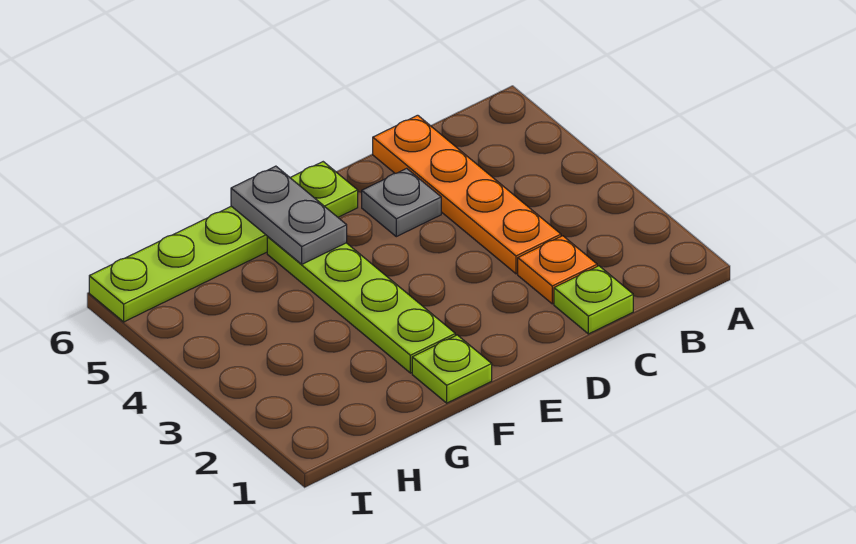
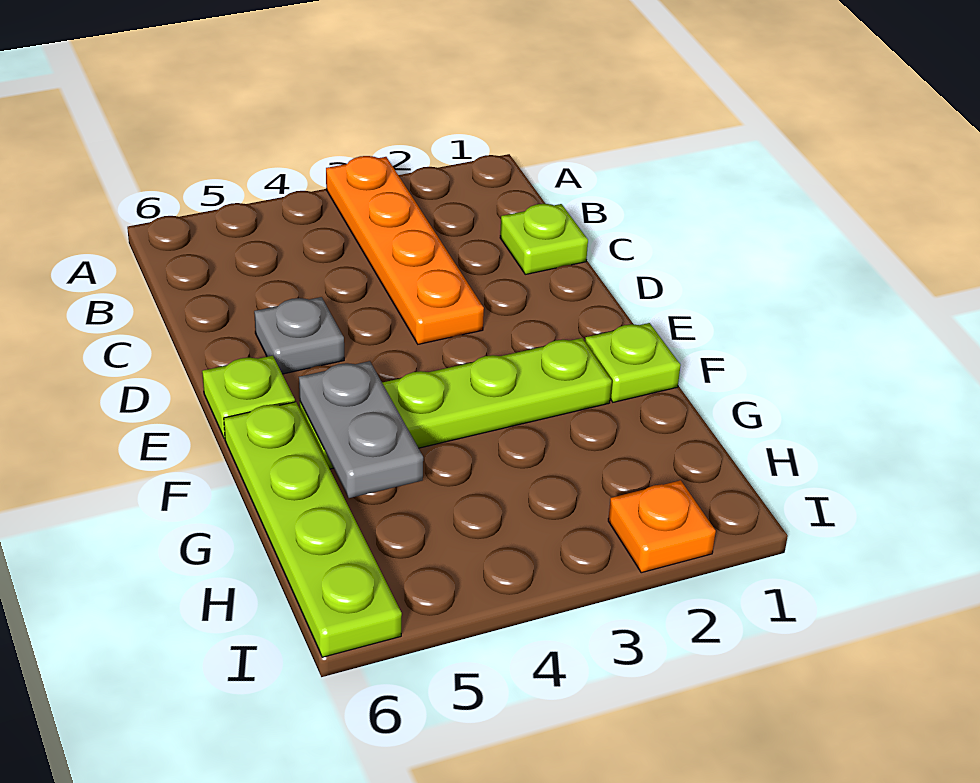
orange plate C2 level 1 -> orange plate I2 level 1
orange plate C3:C6 level 1 -> orange plate A3:D3 level 1
grey plate F5:F6 level 2 -> grey plate F5:G5 level 2

